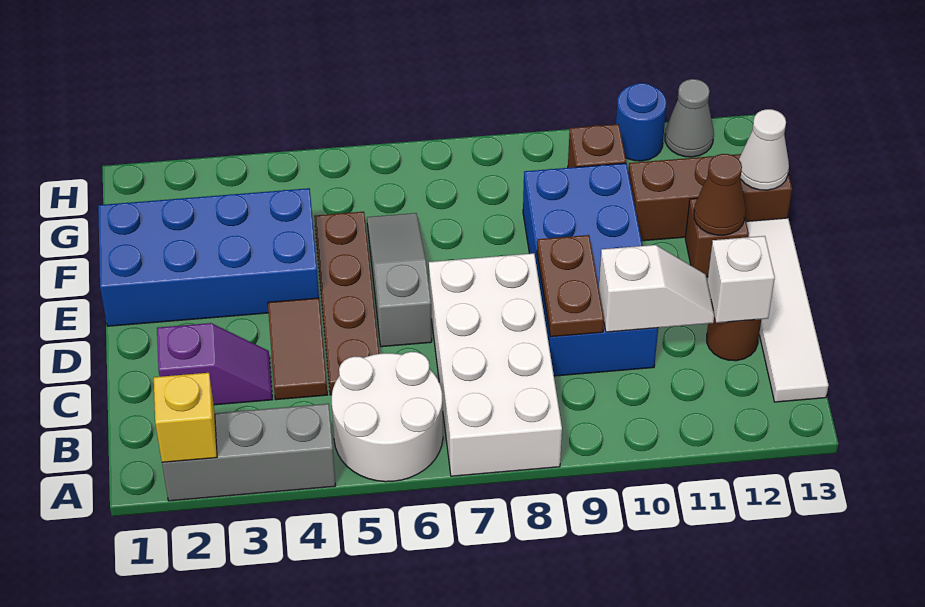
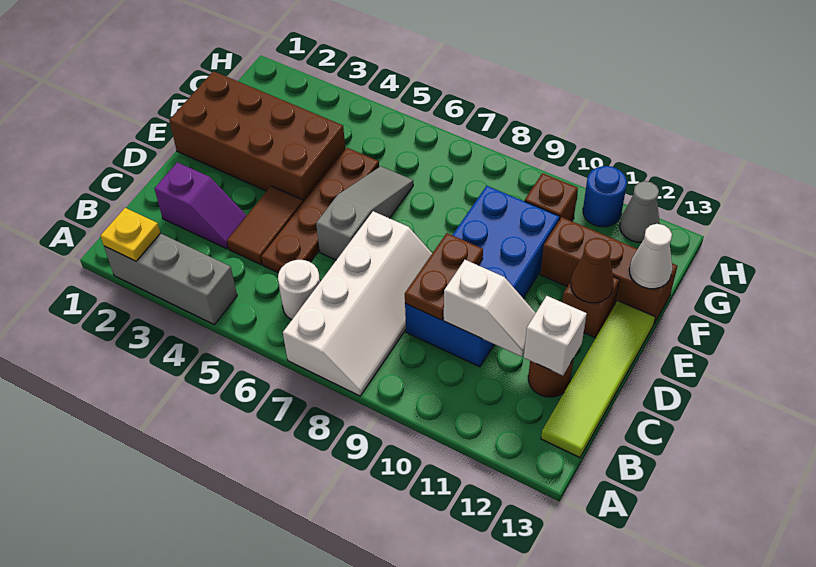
yellow brick A2 level 2 -> yellow plate A2 level 2
white round brick A5:B6 level 1 -> white round brick B6 level 1
white brick A7:D8 level 1 -> white slope A7:D8 level 1 top 7
white tile B13:E13 level 1 -> lime tile B13:E13 level 1
blue brick E1:F4 level 1 -> brown brick E1:F4 level 1

